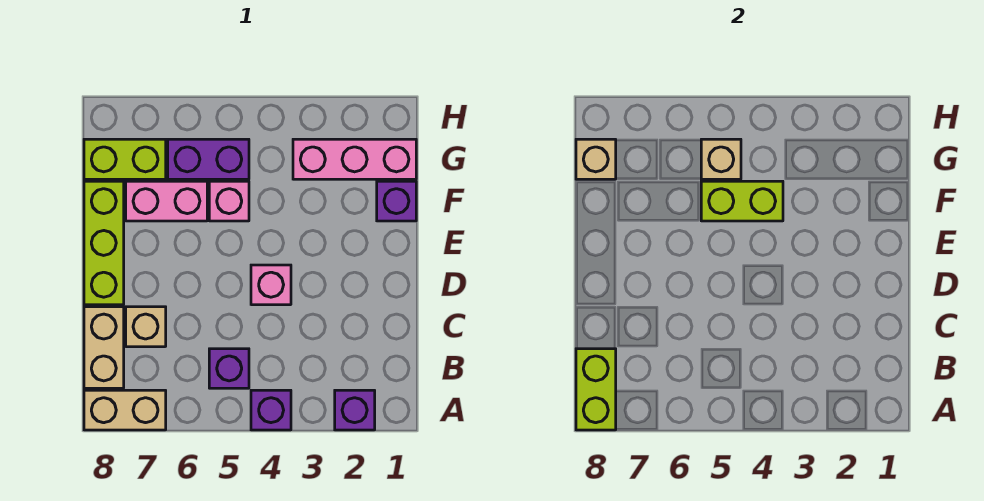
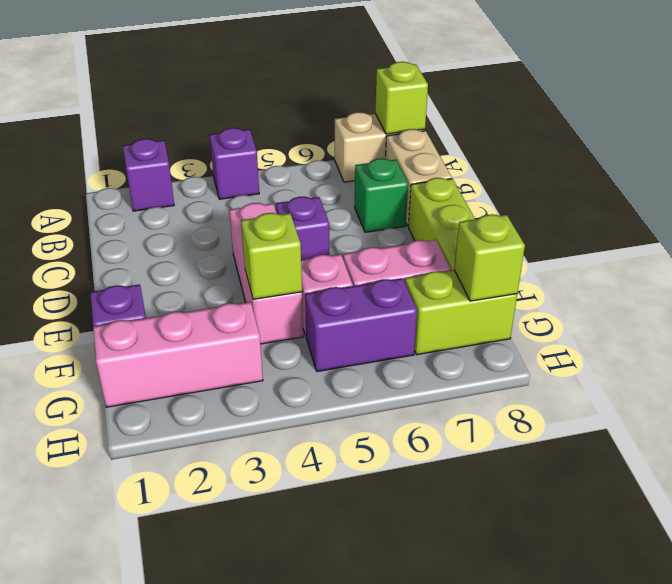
lime brick A8:B8 level 2 -> lime brick A8 level 2
purple brick B5 level 1 -> purple brick D5 level 1
tan brick C7 level 1 -> green brick C7 level 1
pink brick D4 level 1 -> pink brick D4:F4 level 1
lime brick F4:F5 level 2 -> lime brick F4 level 2
tan brick G5 level 2 -> none
tan brick G8 level 2 -> lime brick G8 level 2

